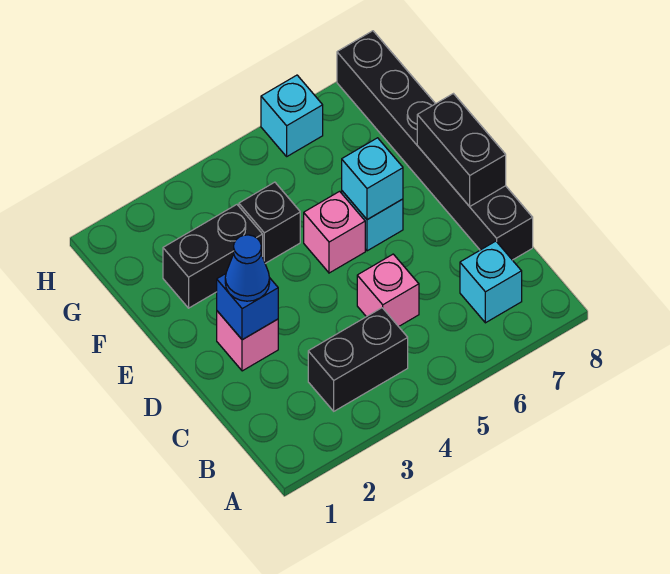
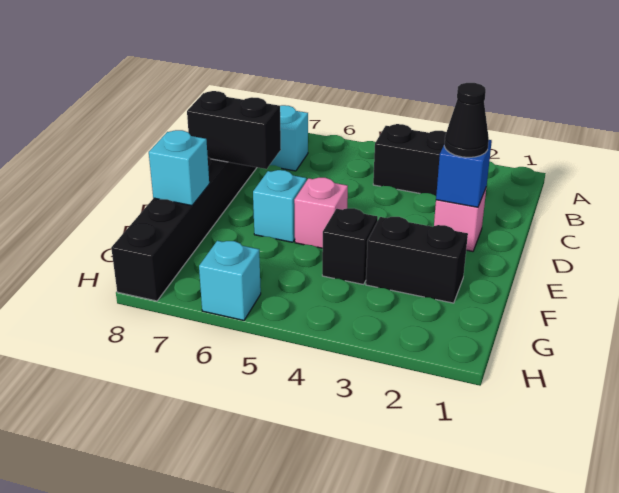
pink brick C5 level 1 -> none
blue cone D2 level 3 -> black cone D2 level 3
black brick D8:E8 level 2 -> black brick D7:D8 level 2
cyan brick E6 level 2 -> cyan brick F8 level 2

